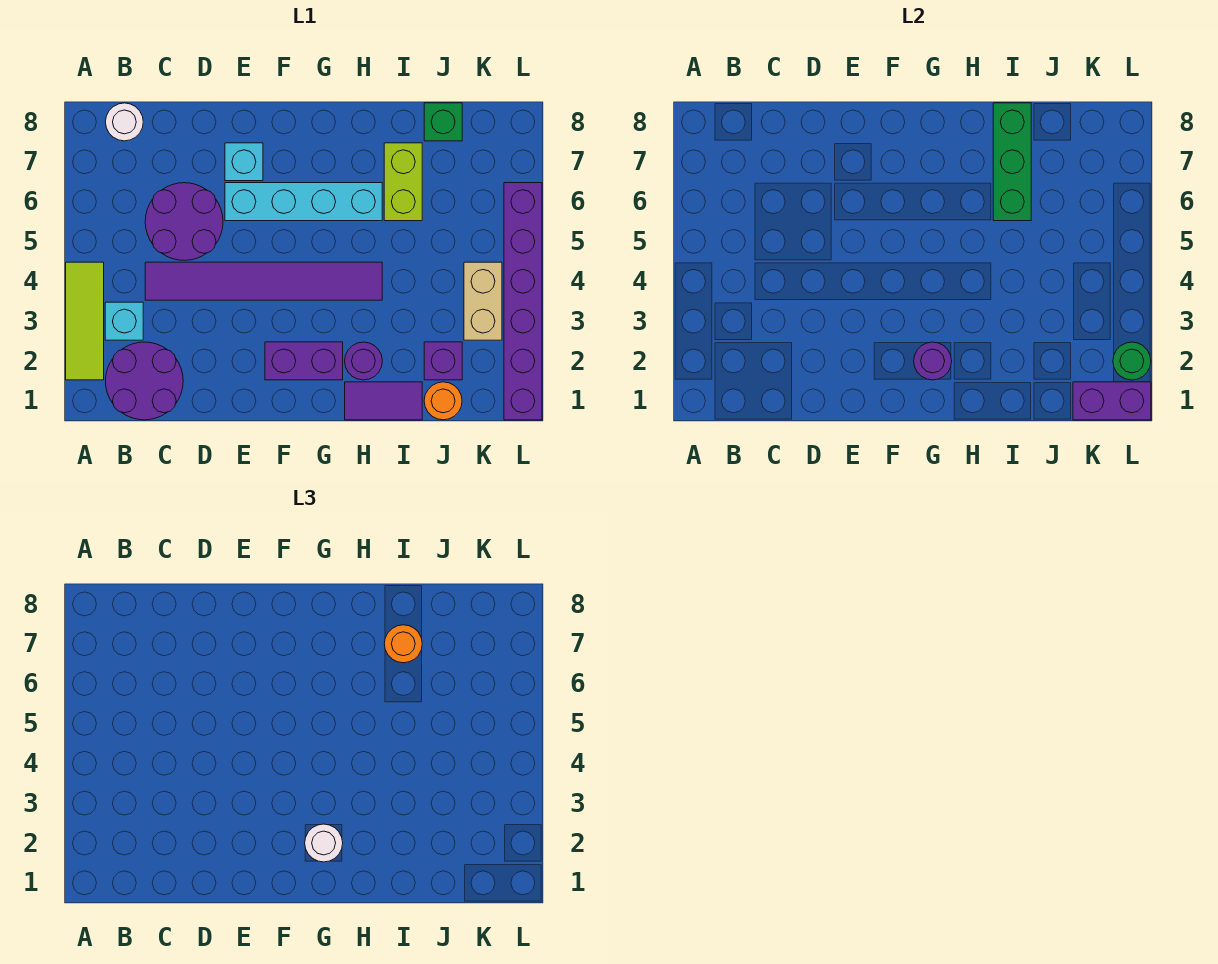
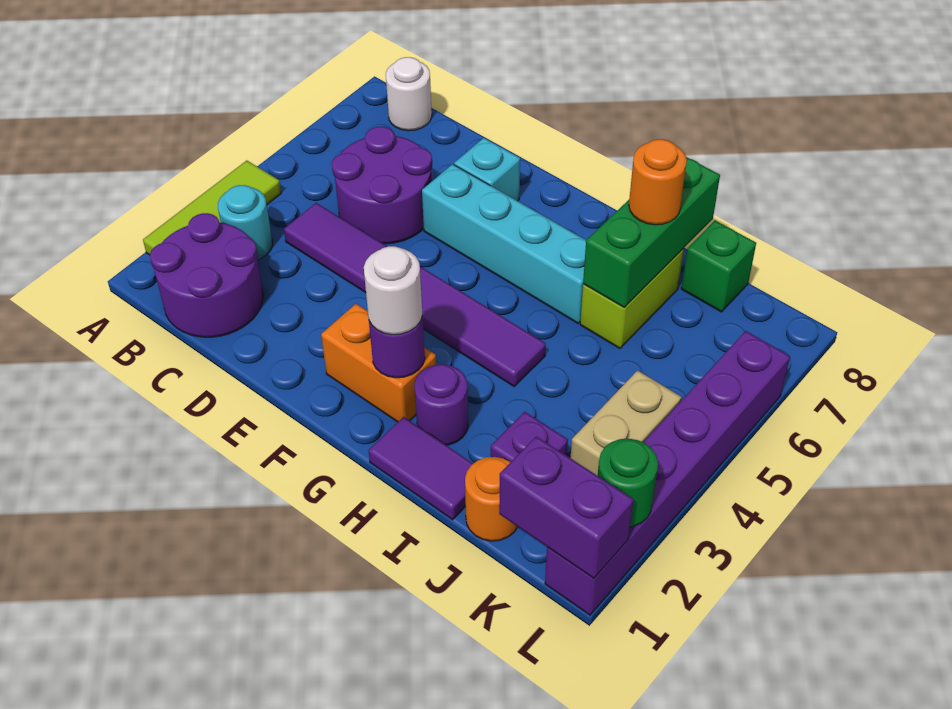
cyan brick B3 level 1 -> cyan round brick B3 level 1
purple brick F2:G2 level 1 -> orange brick F2:G2 level 1

